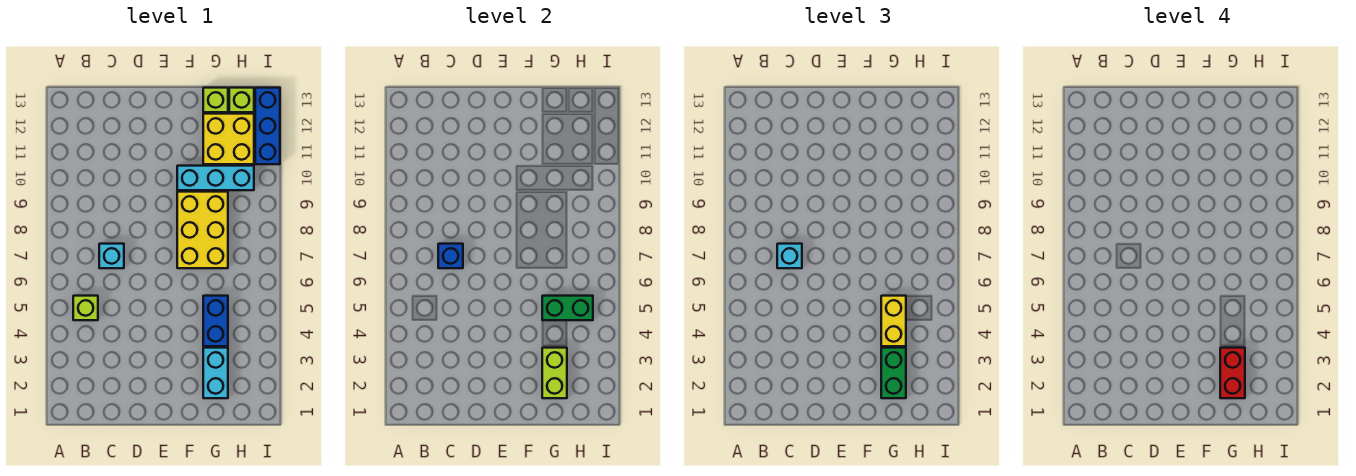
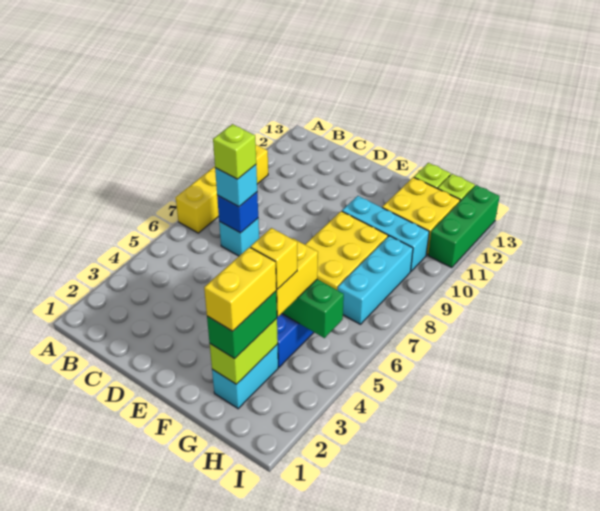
none -> yellow brick A7:A10 level 1
lime brick B5 level 1 -> lime brick C7 level 4
red brick G2:G3 level 4 -> yellow brick G2:G3 level 4
none -> yellow brick G4 level 4
none -> cyan brick H7:H9 level 1
blue brick I11:I13 level 1 -> green brick I11:I13 level 1

